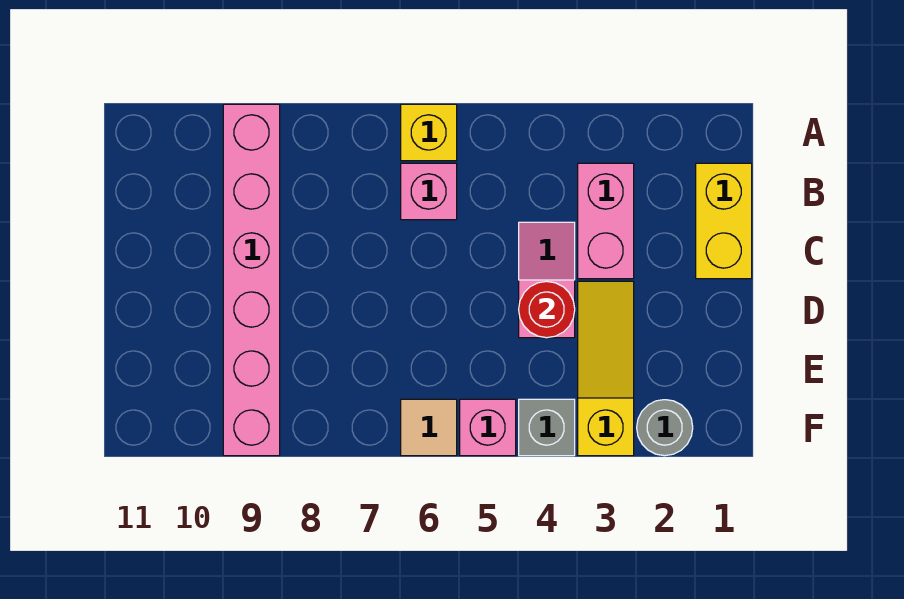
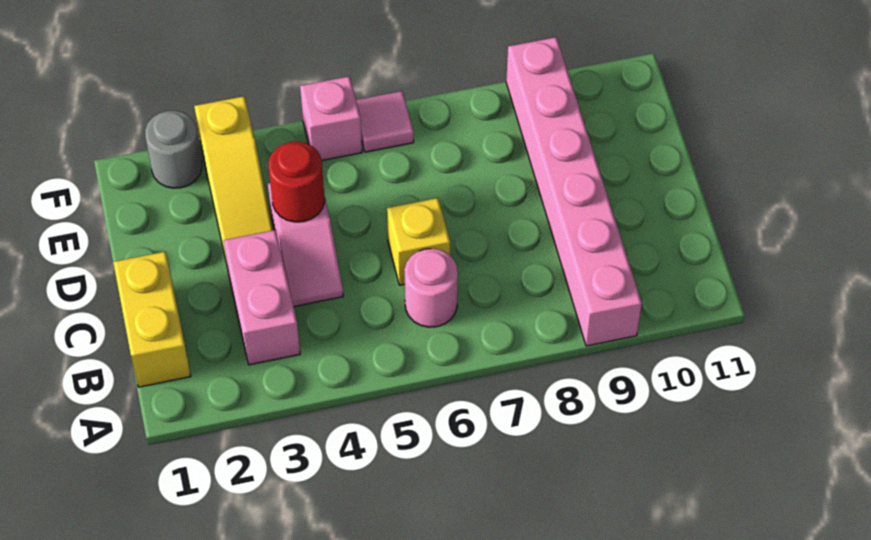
yellow brick A6 level 1 -> yellow brick C6 level 1
pink brick B6 level 1 -> pink round brick B6 level 1
grey brick F4 level 1 -> none
tan tile F6 level 1 -> pink tile F6 level 1

